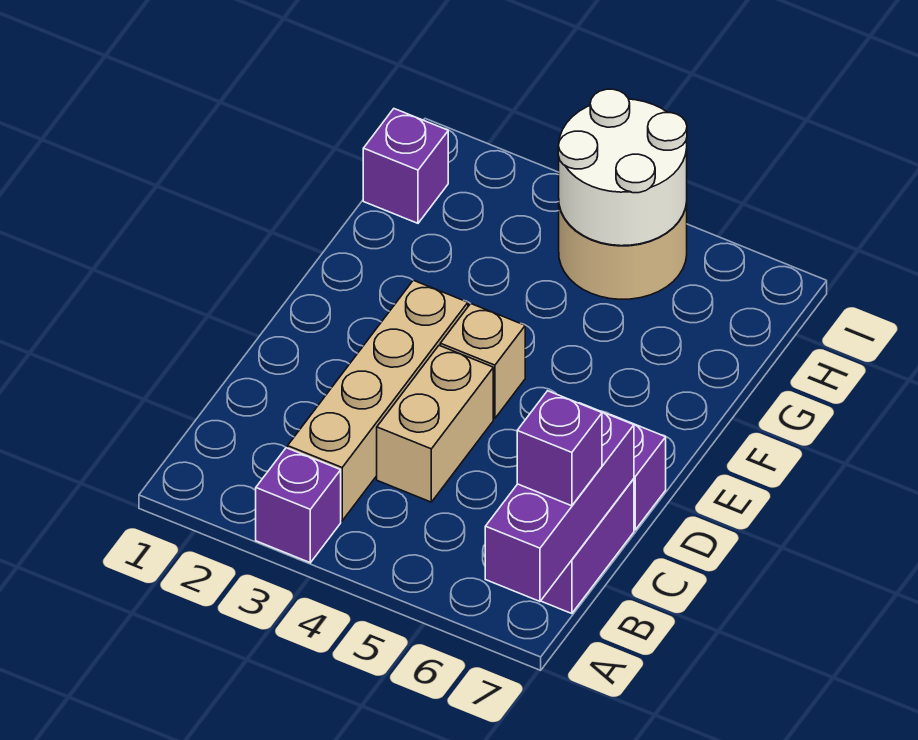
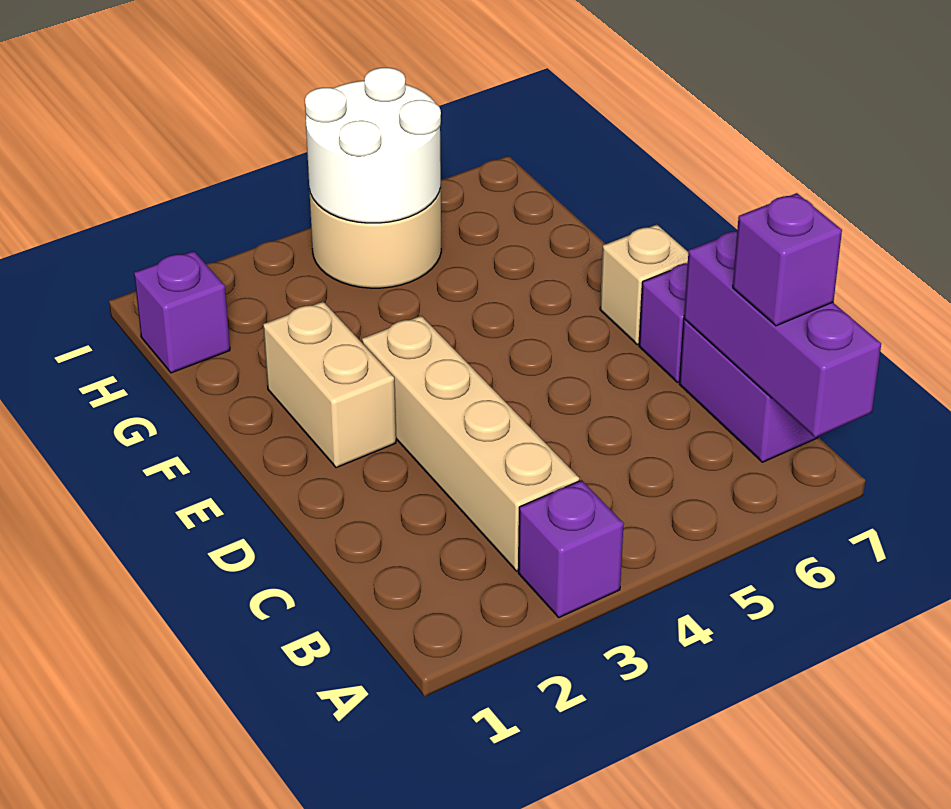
tan brick C4:D4 level 1 -> tan brick E2:F2 level 1
tan brick E4 level 1 -> tan brick E7 level 1

